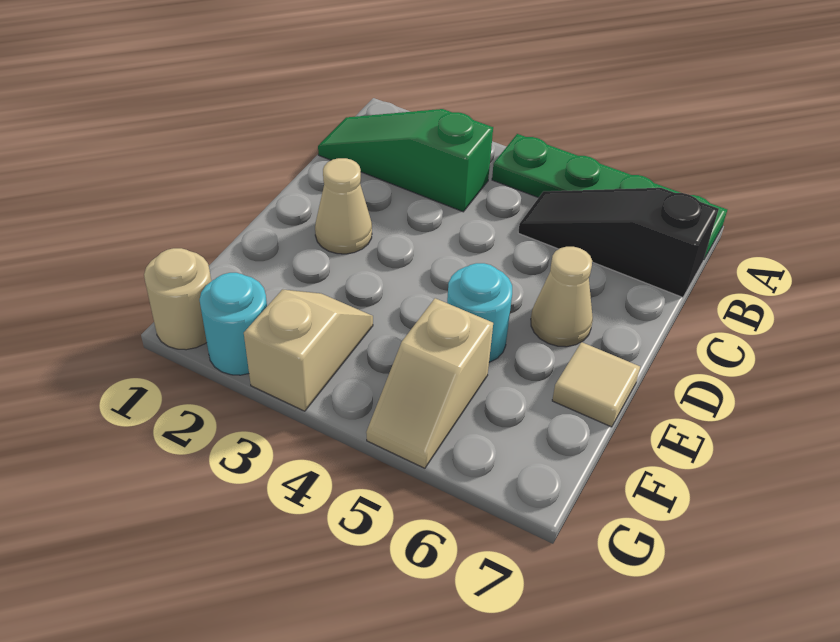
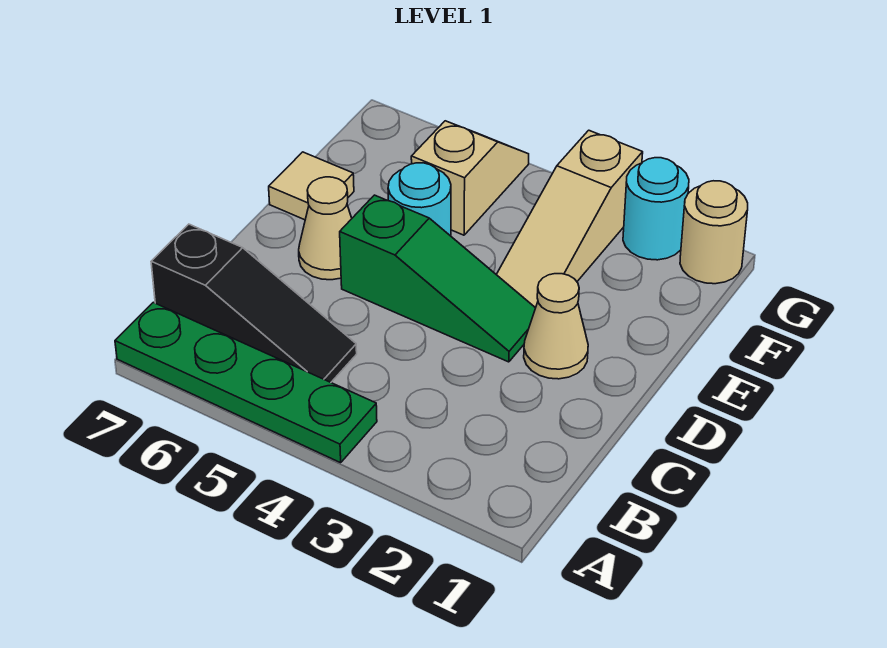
green slope B1:B3 level 1 top 3 -> green slope D3:D5 level 1 top 5
tan slope F3:G3 level 1 top G -> tan slope E3:G3 level 1 top G

